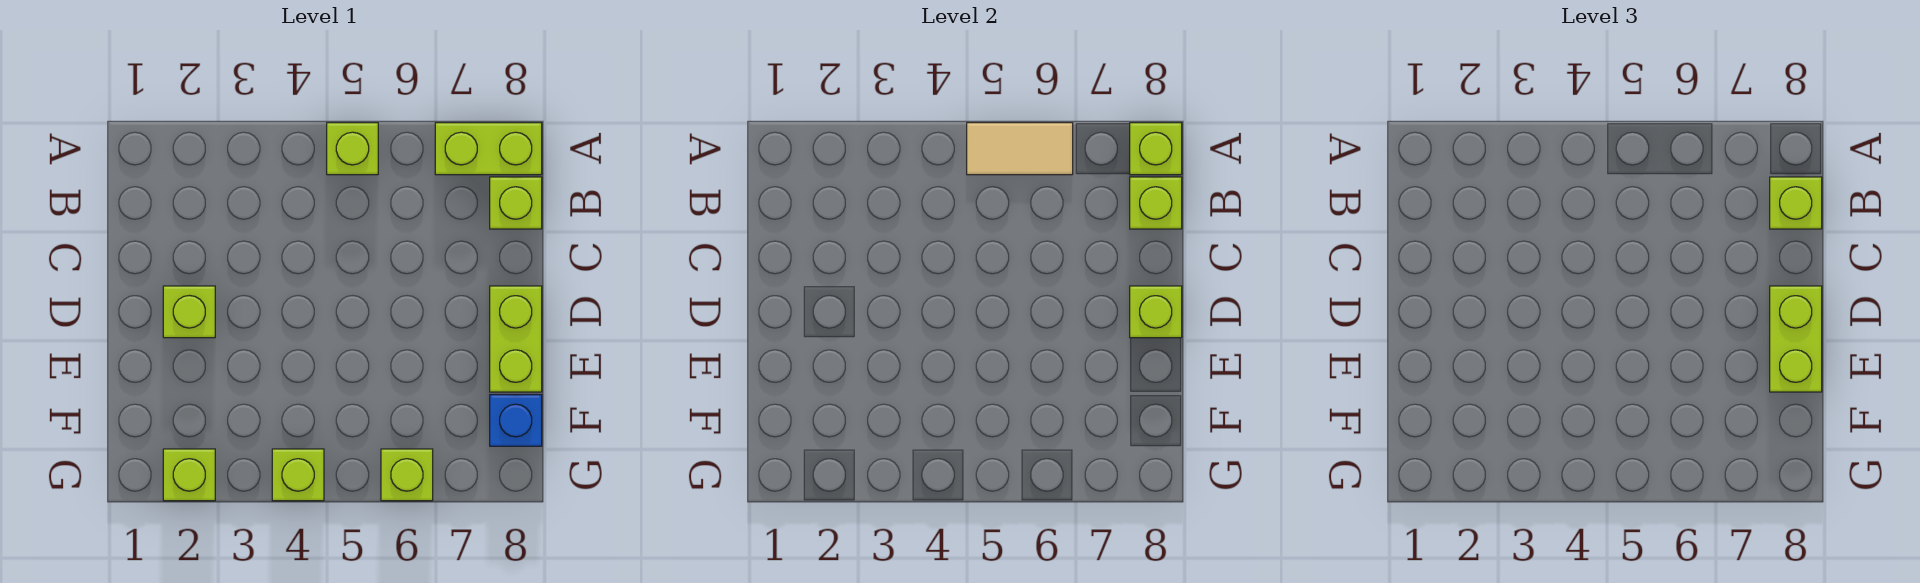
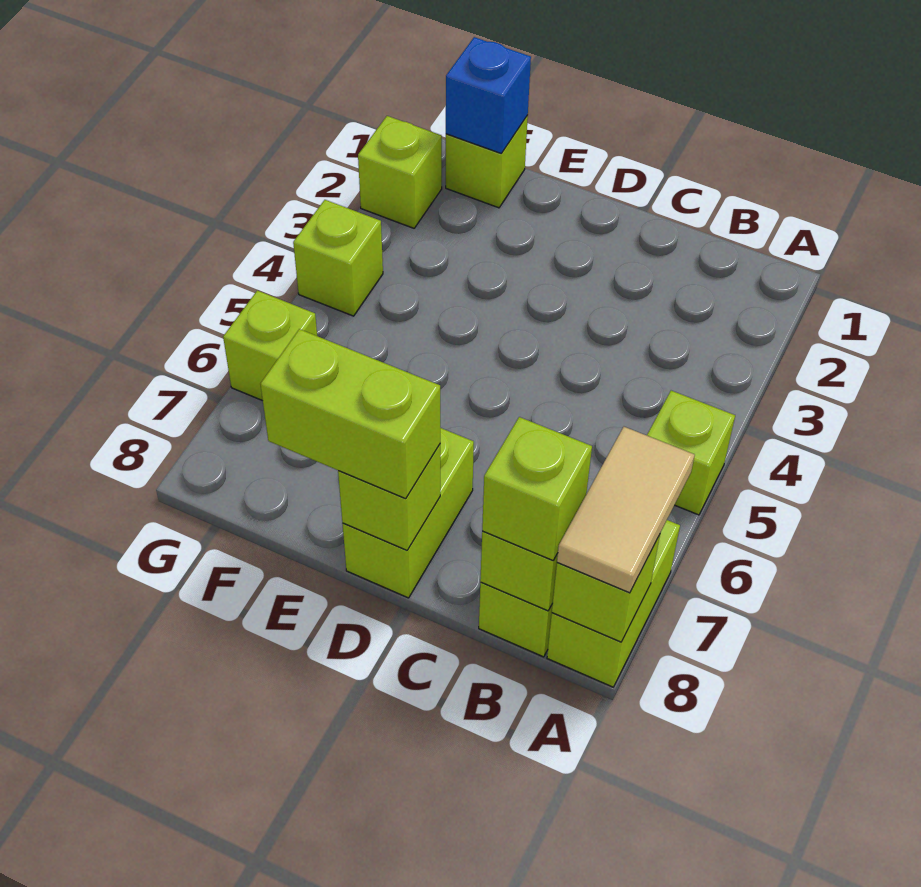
tan tile A5:A6 level 2 -> tan tile A7:A8 level 3
lime brick D2 level 1 -> lime brick F1 level 1
lime brick D8:E8 level 1 -> lime brick D7:D8 level 1
blue brick F8 level 1 -> blue brick F1 level 2

